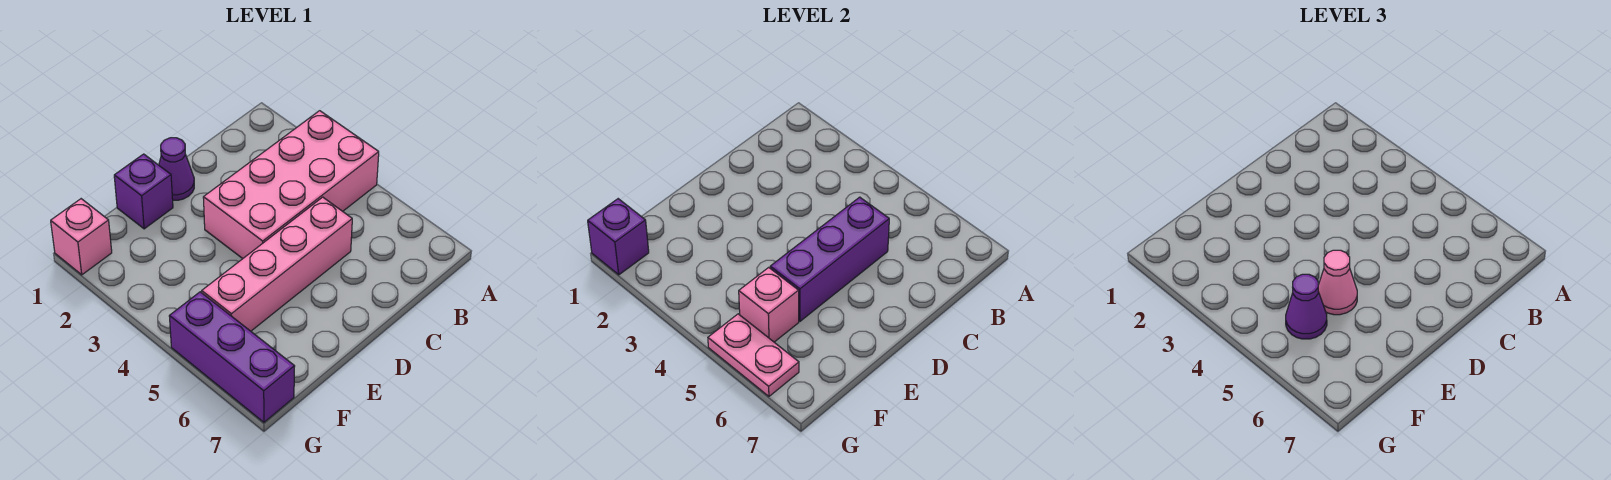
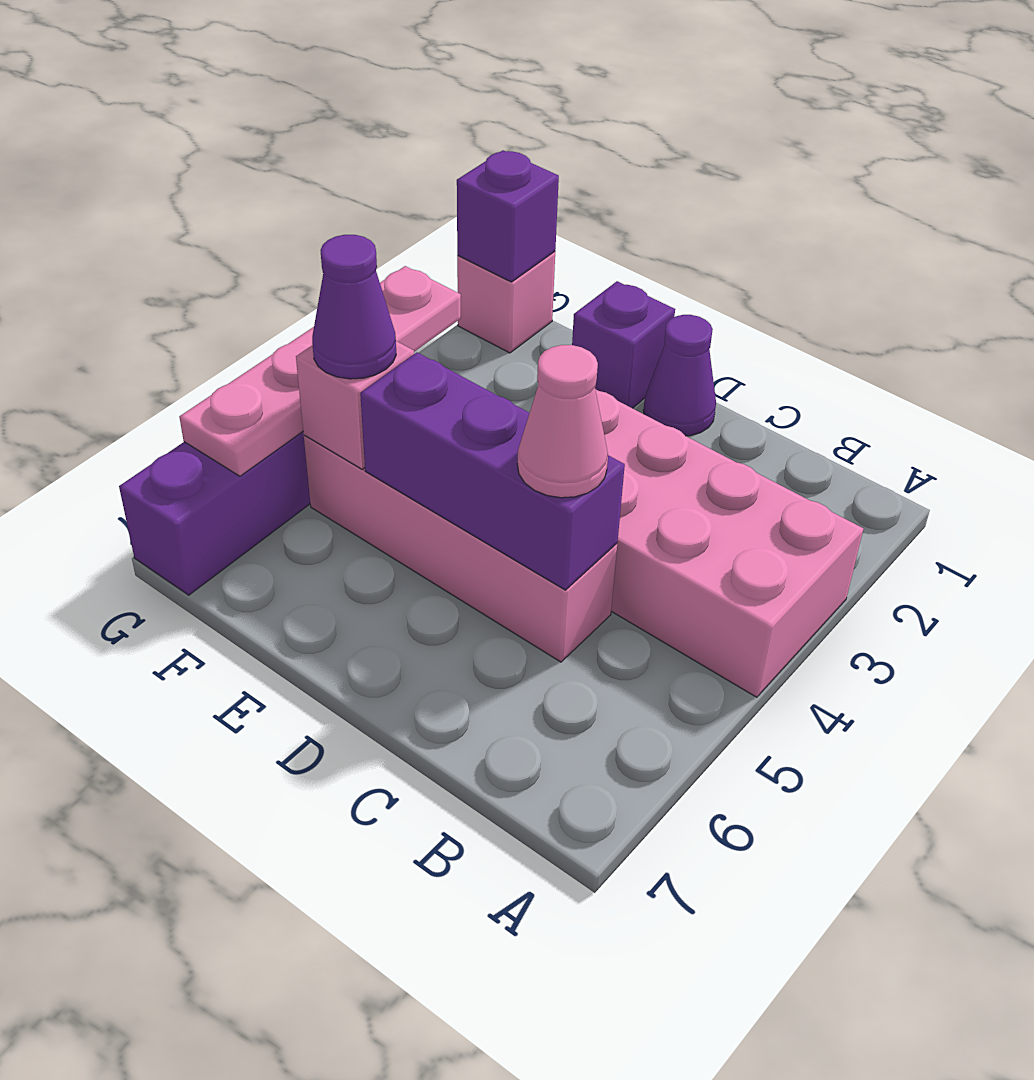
pink cone E5 level 3 -> pink cone C5 level 3
pink plate G5:G6 level 2 -> pink plate G3:G6 level 2

